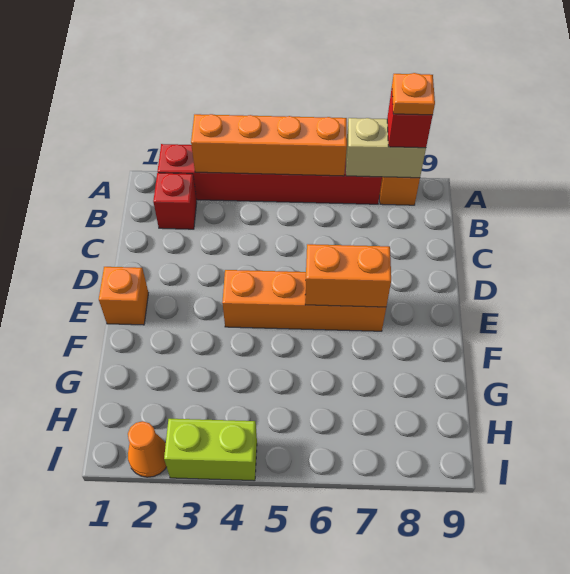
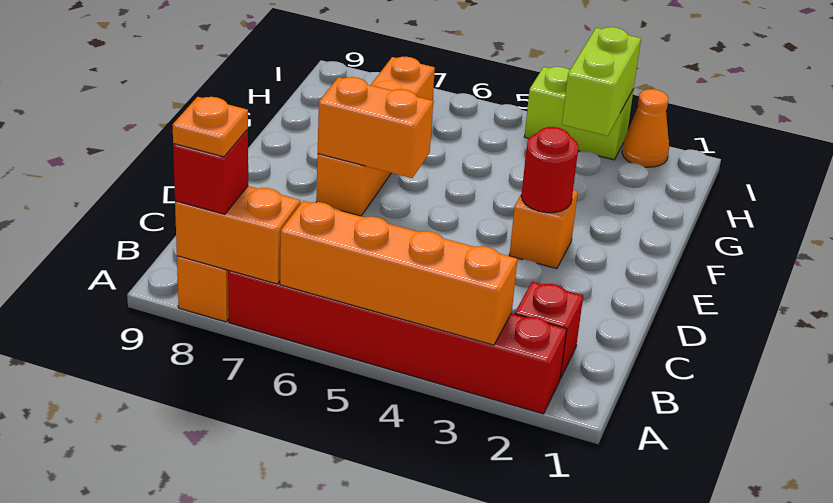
tan brick A7:A8 level 2 -> orange brick A7:A8 level 2
orange brick E1 level 1 -> orange brick E3 level 1
none -> red round brick E3 level 2
orange brick E4:E7 level 1 -> orange brick E7:H7 level 1
none -> lime brick H3:I3 level 2

